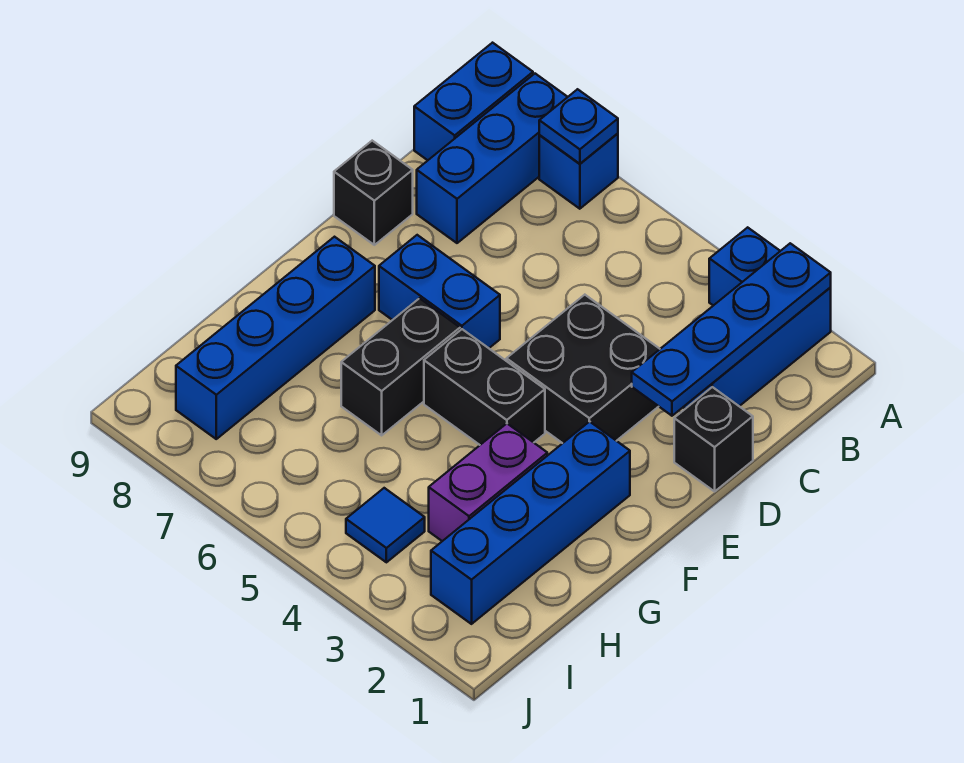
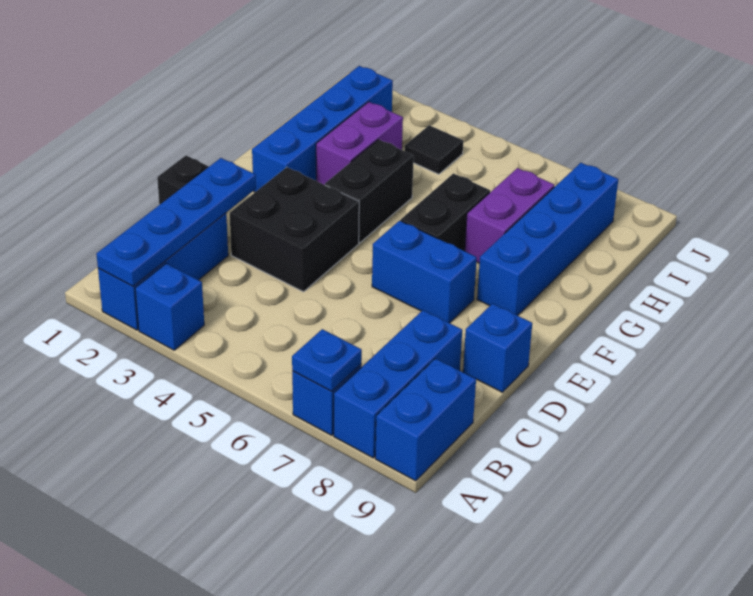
black brick D9 level 1 -> blue brick D9 level 1
black brick F4:F5 level 1 -> black brick F4:G4 level 1
none -> purple brick G7:H7 level 1
blue tile I4 level 1 -> black tile I4 level 1

